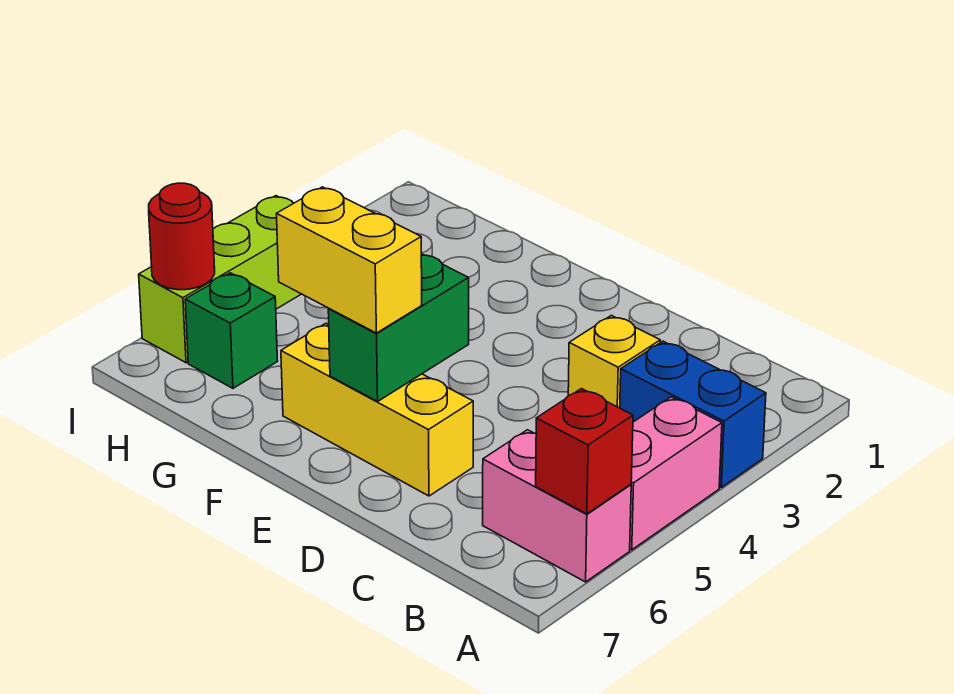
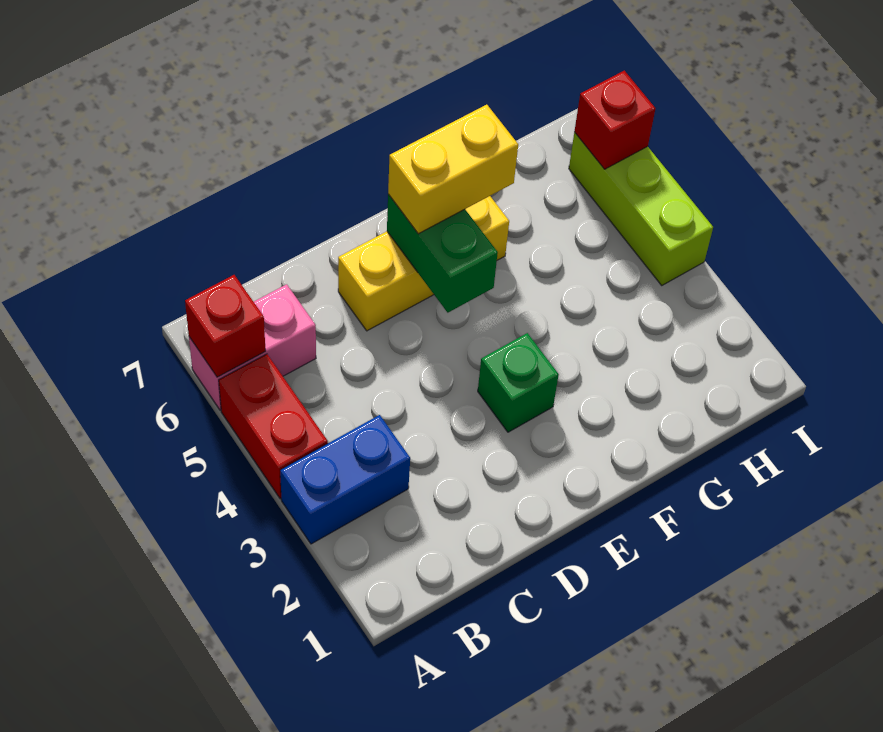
pink brick A4:A5 level 1 -> red brick A4:A5 level 1
yellow brick C3 level 1 -> none
green brick H6 level 1 -> green brick E3 level 1
red round brick I6 level 2 -> red brick I6 level 2

